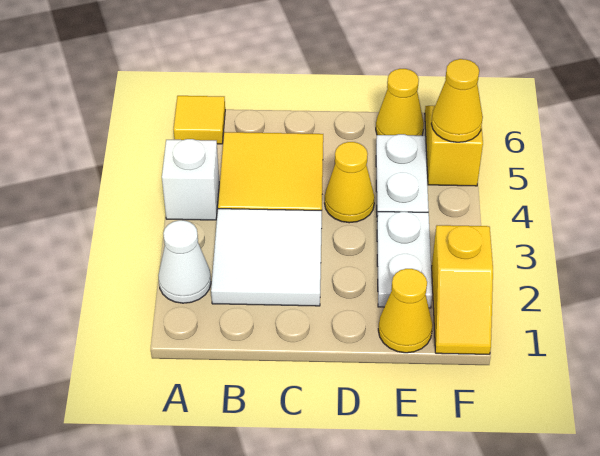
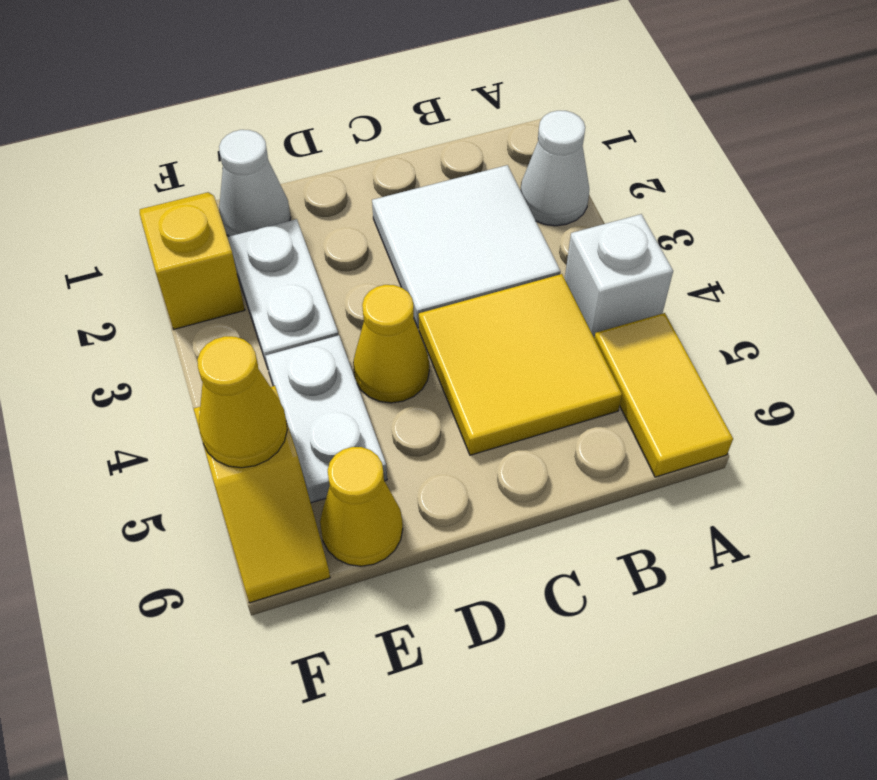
yellow tile A6 level 1 -> yellow tile A5:A6 level 1
yellow cone E1 level 1 -> white cone E1 level 1

